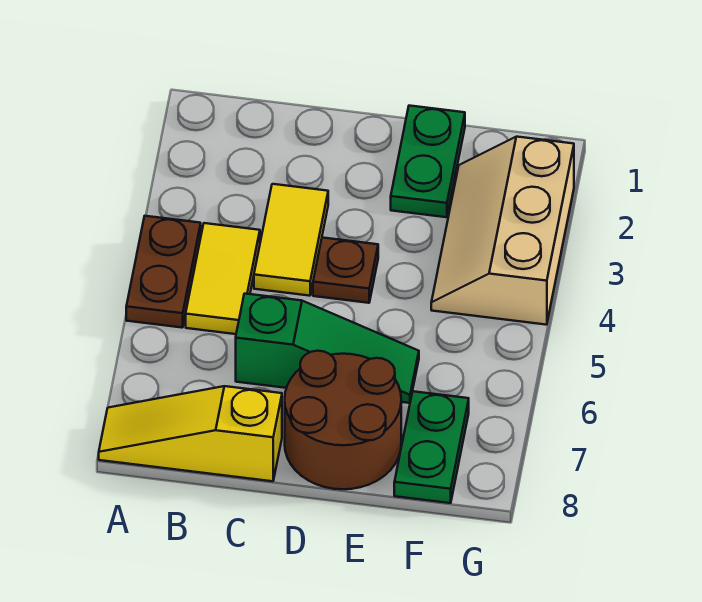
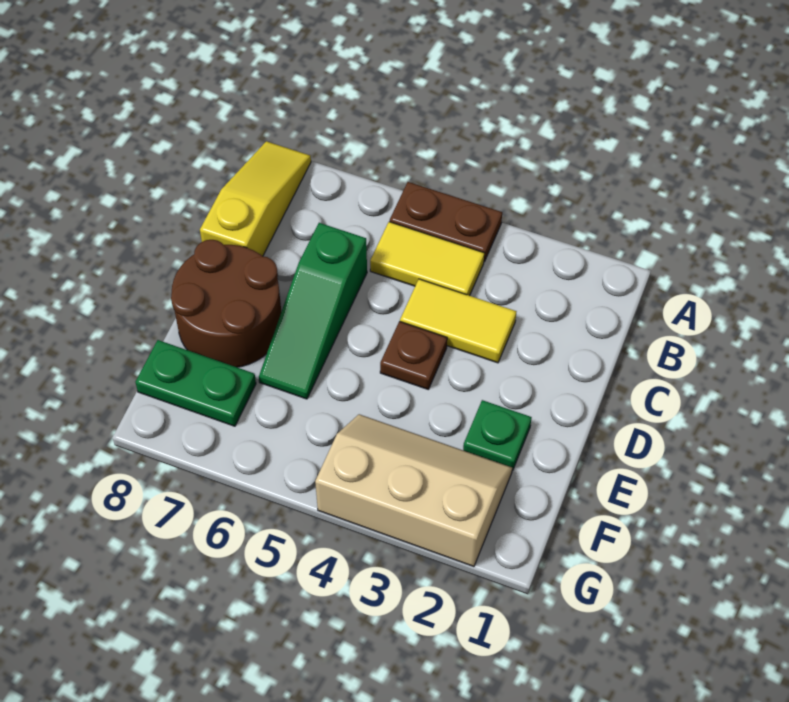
green plate E1:E2 level 1 -> green plate E2 level 1

